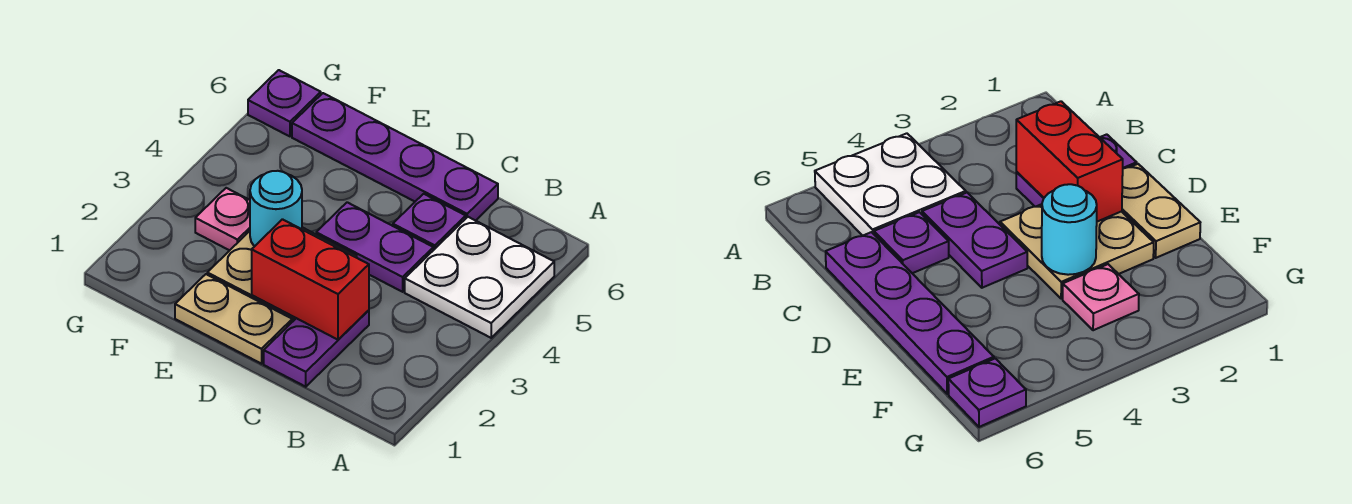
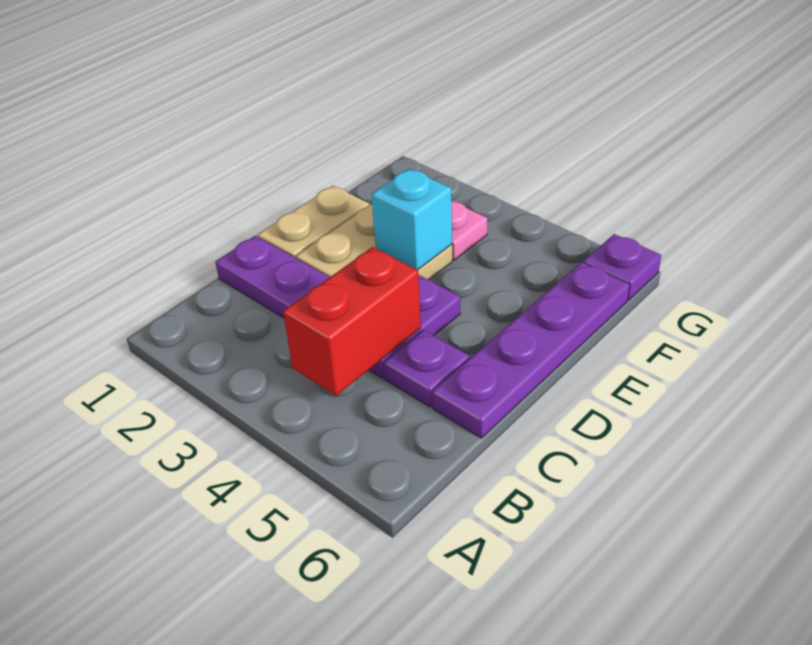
white plate A4:B5 level 1 -> none
red brick C2:D2 level 2 -> red brick B4:C4 level 2
cyan round brick E3 level 2 -> cyan brick E3 level 2

